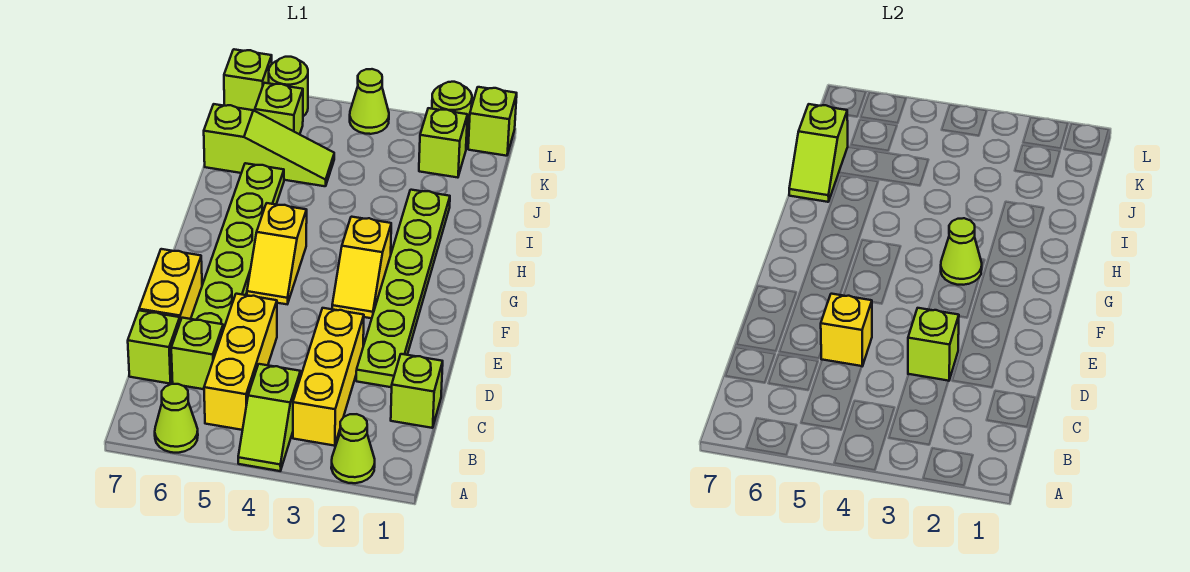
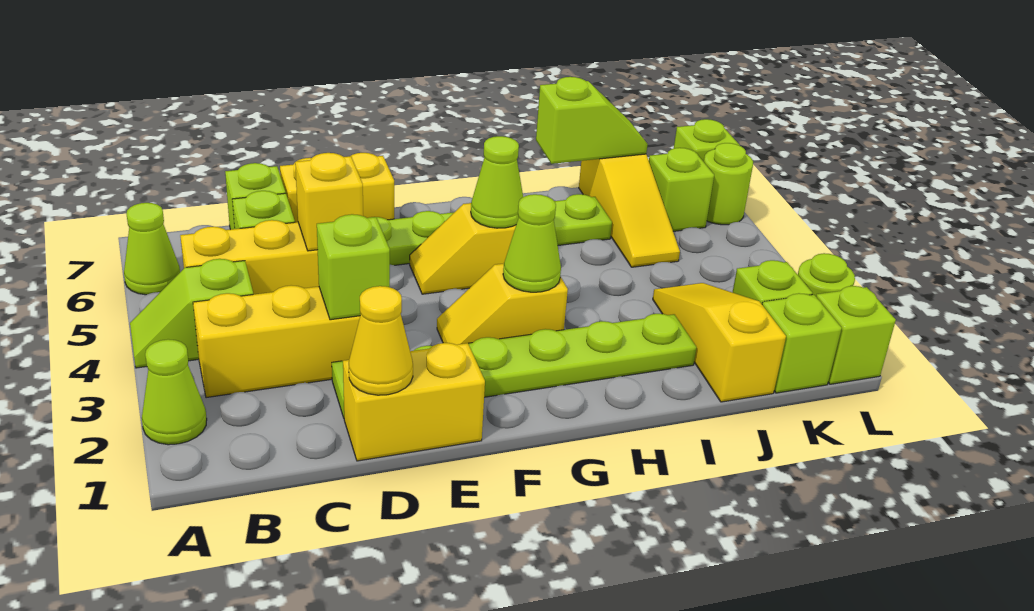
lime brick C1 level 1 -> lime brick K1 level 1
none -> yellow brick D1:E1 level 1
none -> yellow cone D1 level 2
lime slope I7:J7 level 2 top J -> lime slope I7:J7 level 2 top I
none -> yellow slope J1:J3 level 1 top 1
lime slope J5:J7 level 1 top 7 -> yellow slope J5:J7 level 1 top 7
lime cone L4 level 1 -> lime cone G5 level 2

